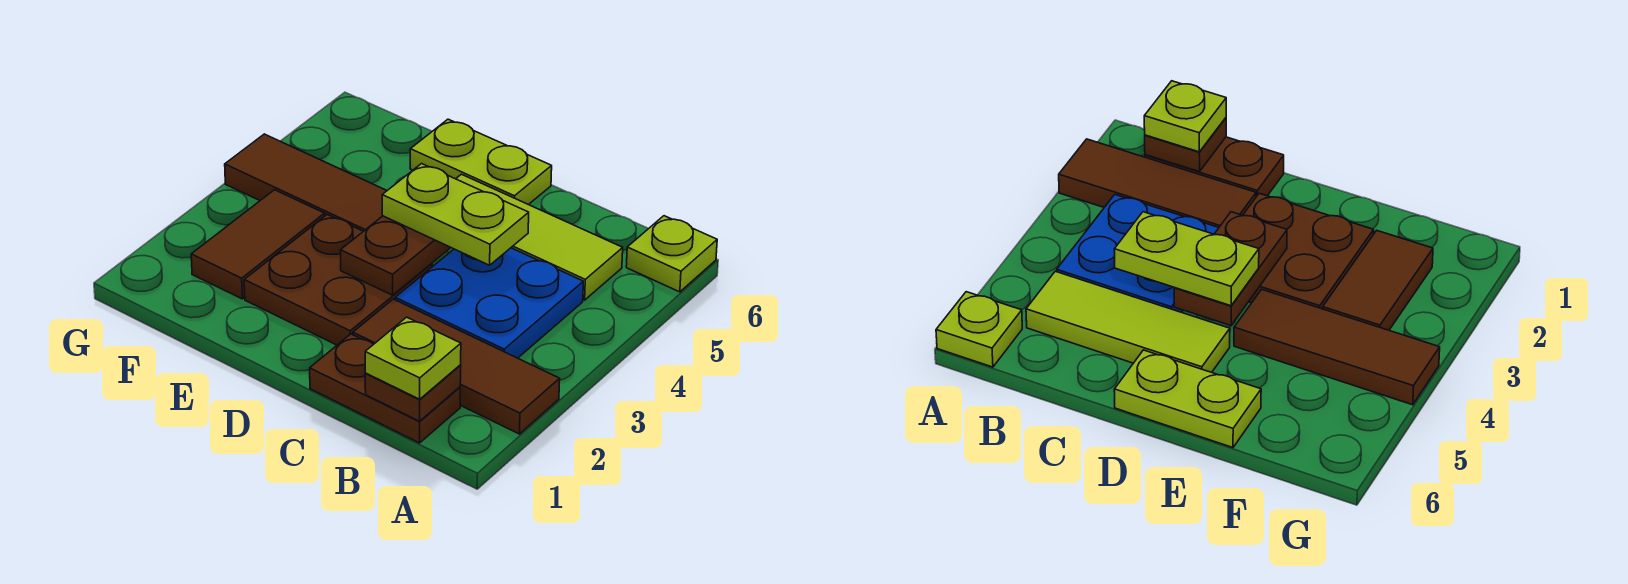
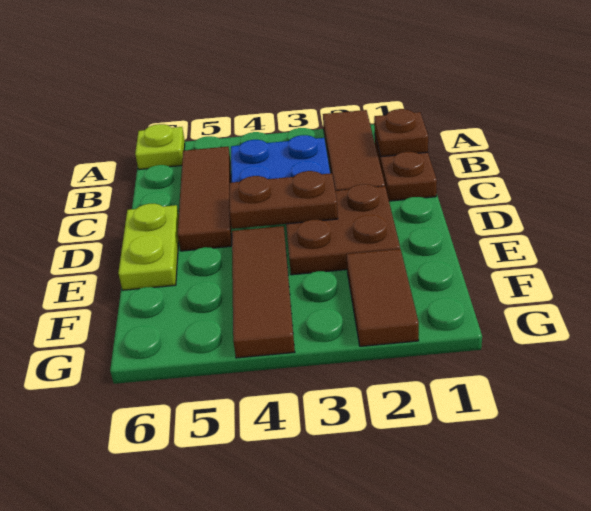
lime plate B1 level 3 -> none
lime tile B5:D5 level 1 -> brown tile B5:D5 level 1
lime plate C4:D4 level 3 -> none
brown tile F2:F3 level 1 -> brown tile F2:G2 level 1

